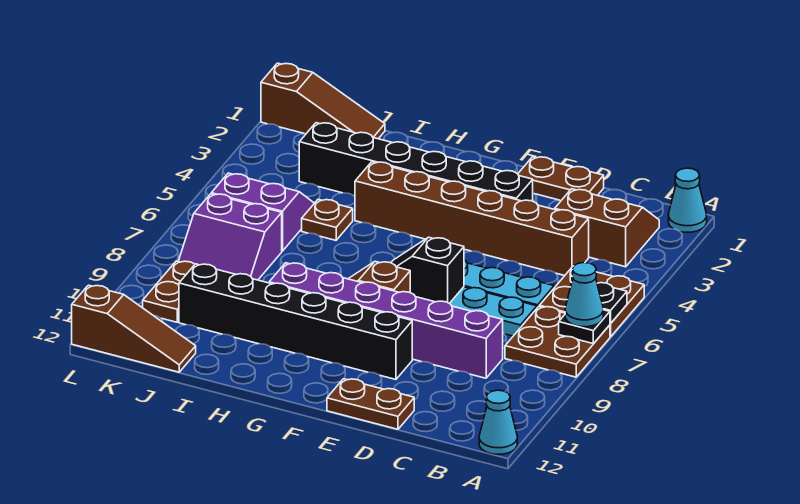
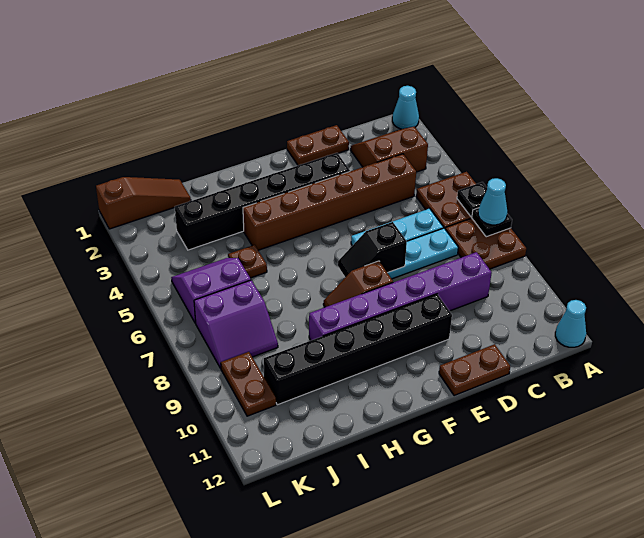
brown slope J12:L12 level 1 top L -> none

